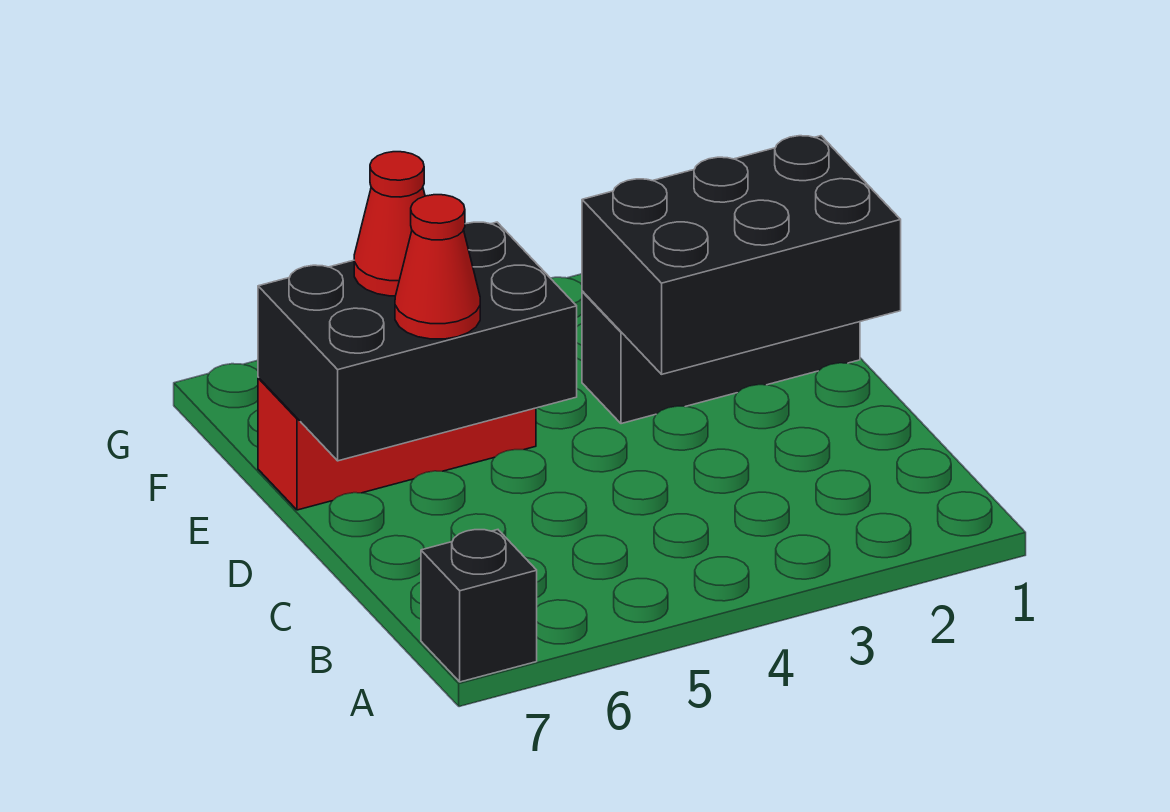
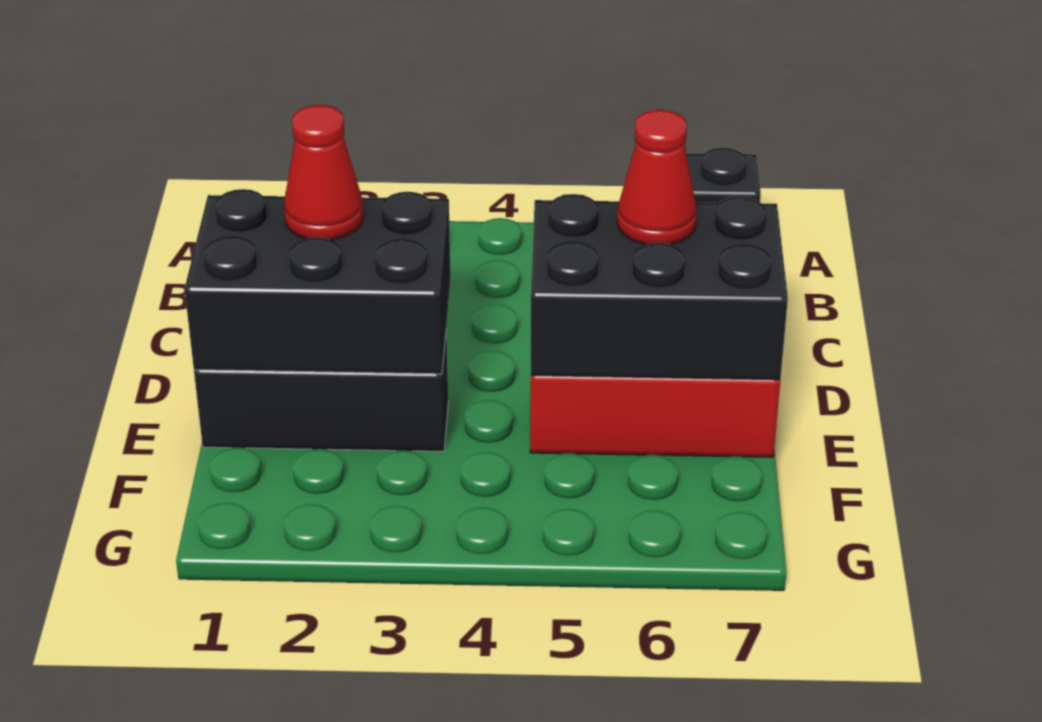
red cone E6 level 3 -> red cone D2 level 3

